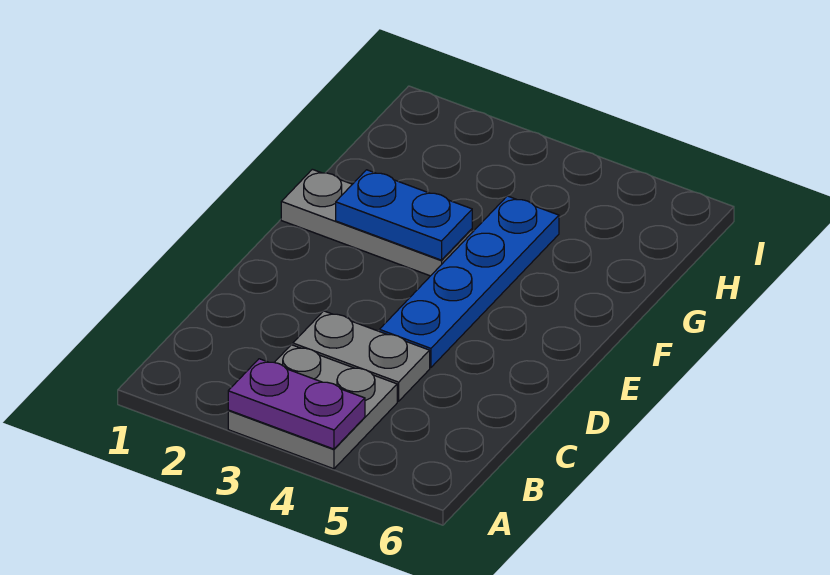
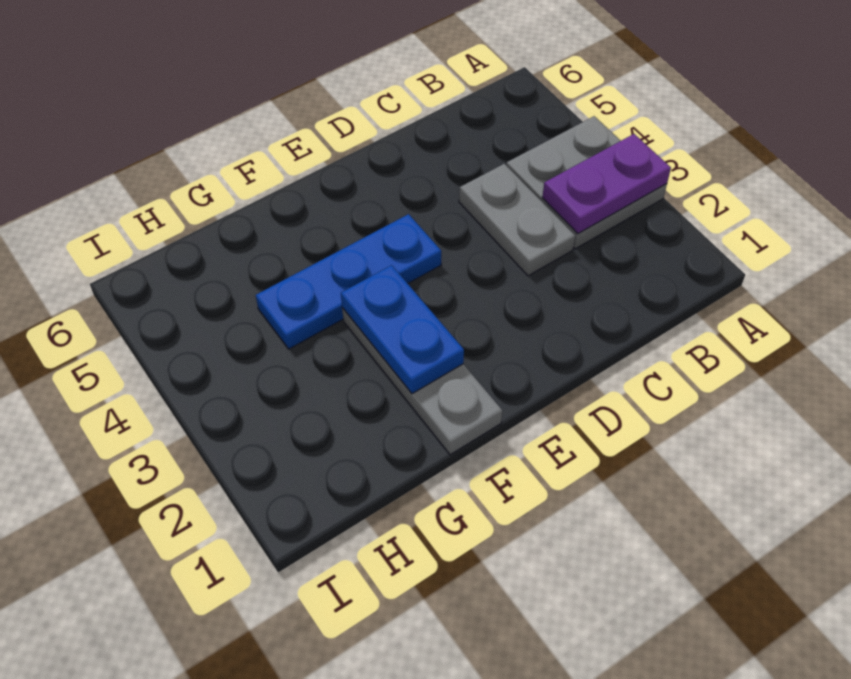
purple plate A3:A4 level 2 -> purple plate A3:B3 level 2
blue plate D4:G4 level 1 -> blue plate E4:G4 level 1

